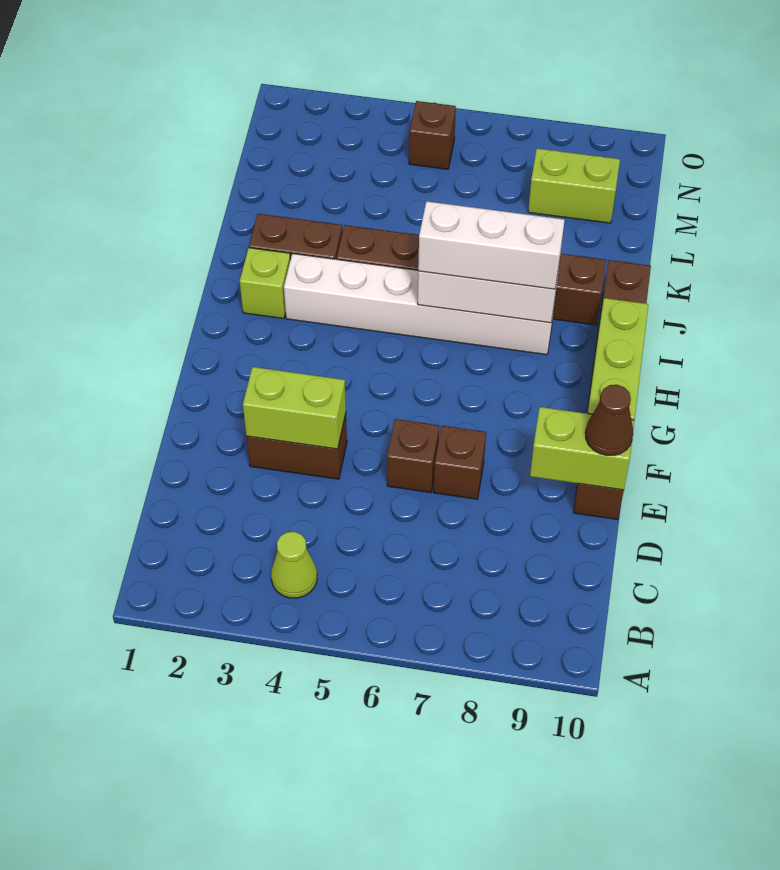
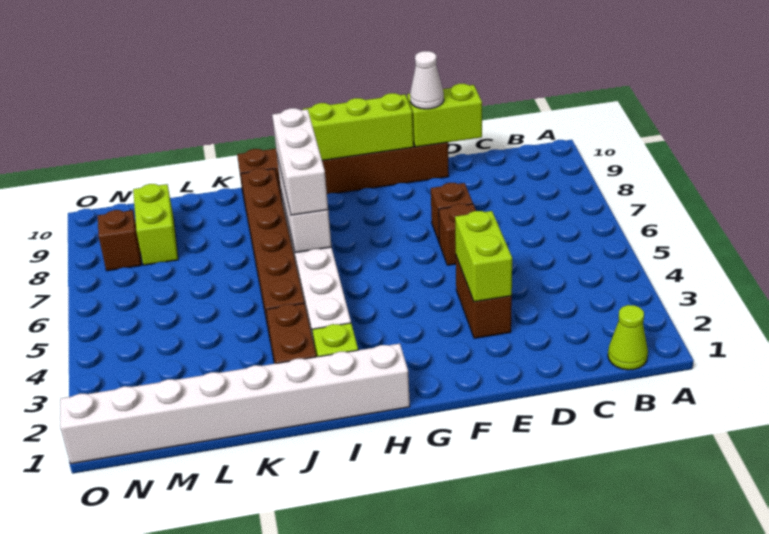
lime cone B4 level 1 -> lime cone B1 level 1
lime brick E9:E10 level 2 -> lime brick D10:E10 level 2
brown cone E10 level 3 -> white cone E10 level 3
none -> white brick H1:O1 level 1
brown brick N5 level 1 -> brown brick N8 level 1

